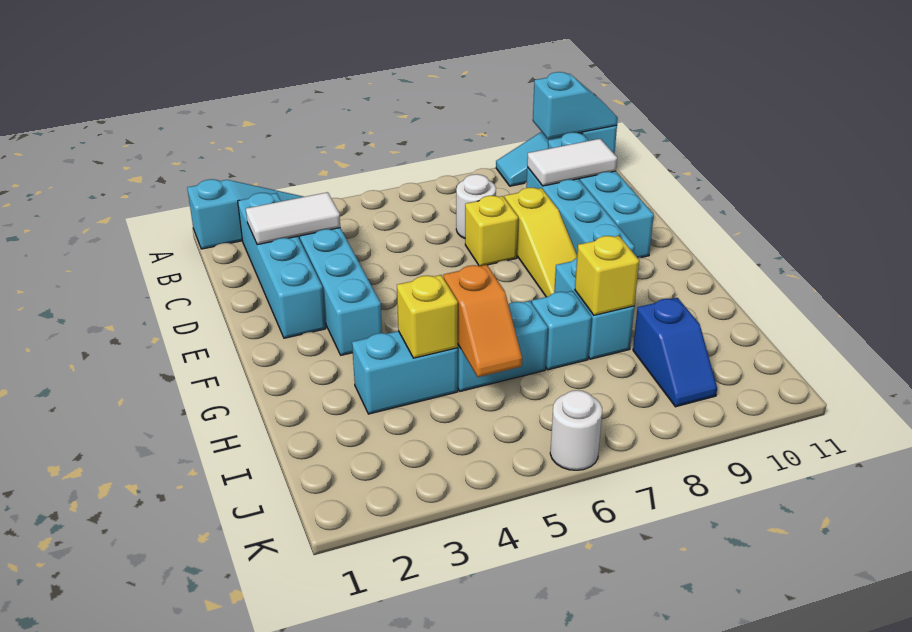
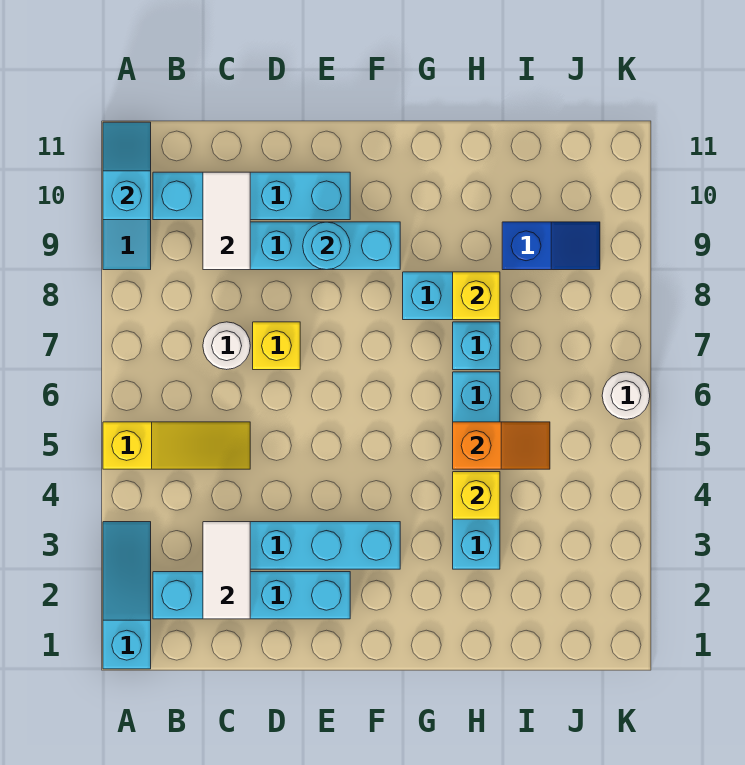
yellow slope D8:F8 level 1 top D -> yellow slope A5:C5 level 1 top A
none -> cyan round brick E9 level 2

